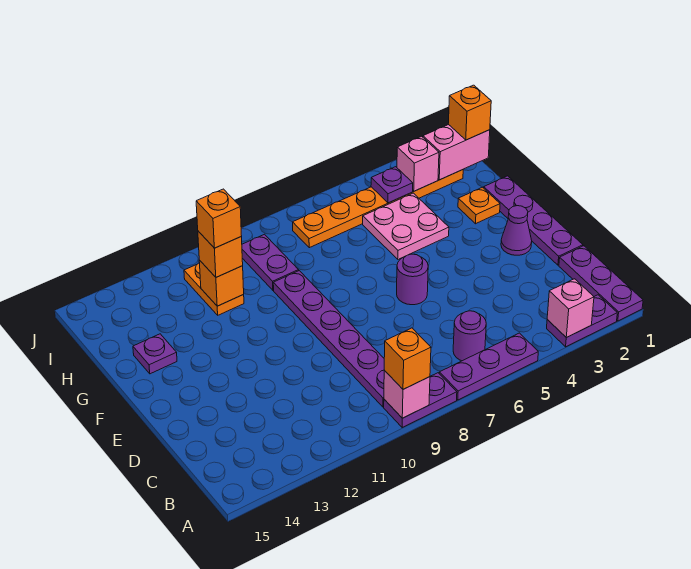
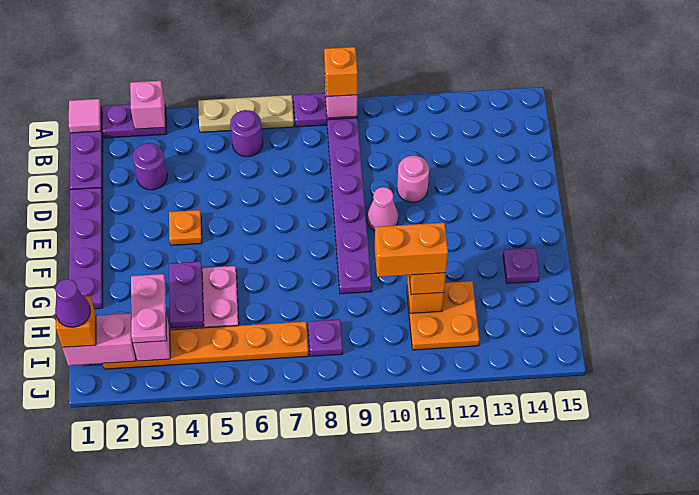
none -> pink tile A1 level 2
purple plate A5:A7 level 1 -> tan plate A5:A7 level 1
none -> pink round brick D11 level 1
purple cone E2 level 1 -> purple cone I1 level 4
purple round brick E6 level 1 -> purple round brick C3 level 1
none -> pink cone E10 level 1
orange plate G2 level 1 -> orange plate E4 level 1
none -> pink plate H3:I3 level 3
purple plate H9:I9 level 1 -> purple plate G4:H4 level 2
orange plate H11:I11 level 1 -> orange plate H11:I12 level 1
orange brick H11 level 4 -> orange brick H10:H11 level 4
purple plate I4 level 2 -> purple plate I8 level 1

